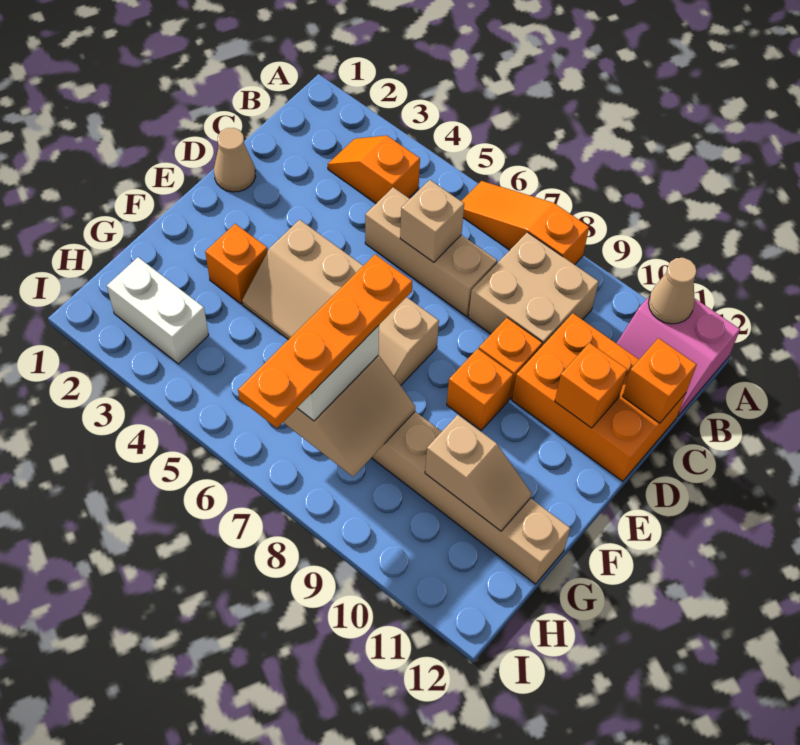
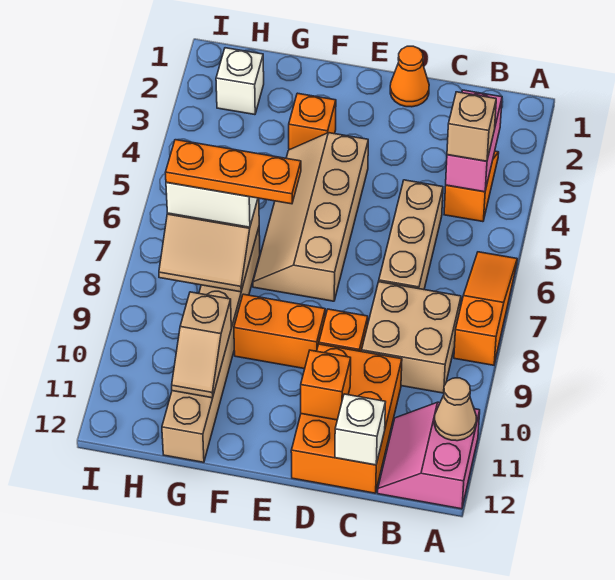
none -> pink brick B3:B4 level 2
tan brick C6 level 2 -> tan brick B4 level 3
orange brick C12 level 2 -> white brick C12 level 2
tan cone D1 level 1 -> orange cone D1 level 1
orange brick E9 level 1 -> orange brick E9:F9 level 1
orange plate F7:I7 level 4 -> orange plate F7:H7 level 4
white brick H2:H3 level 1 -> white brick H2 level 1

